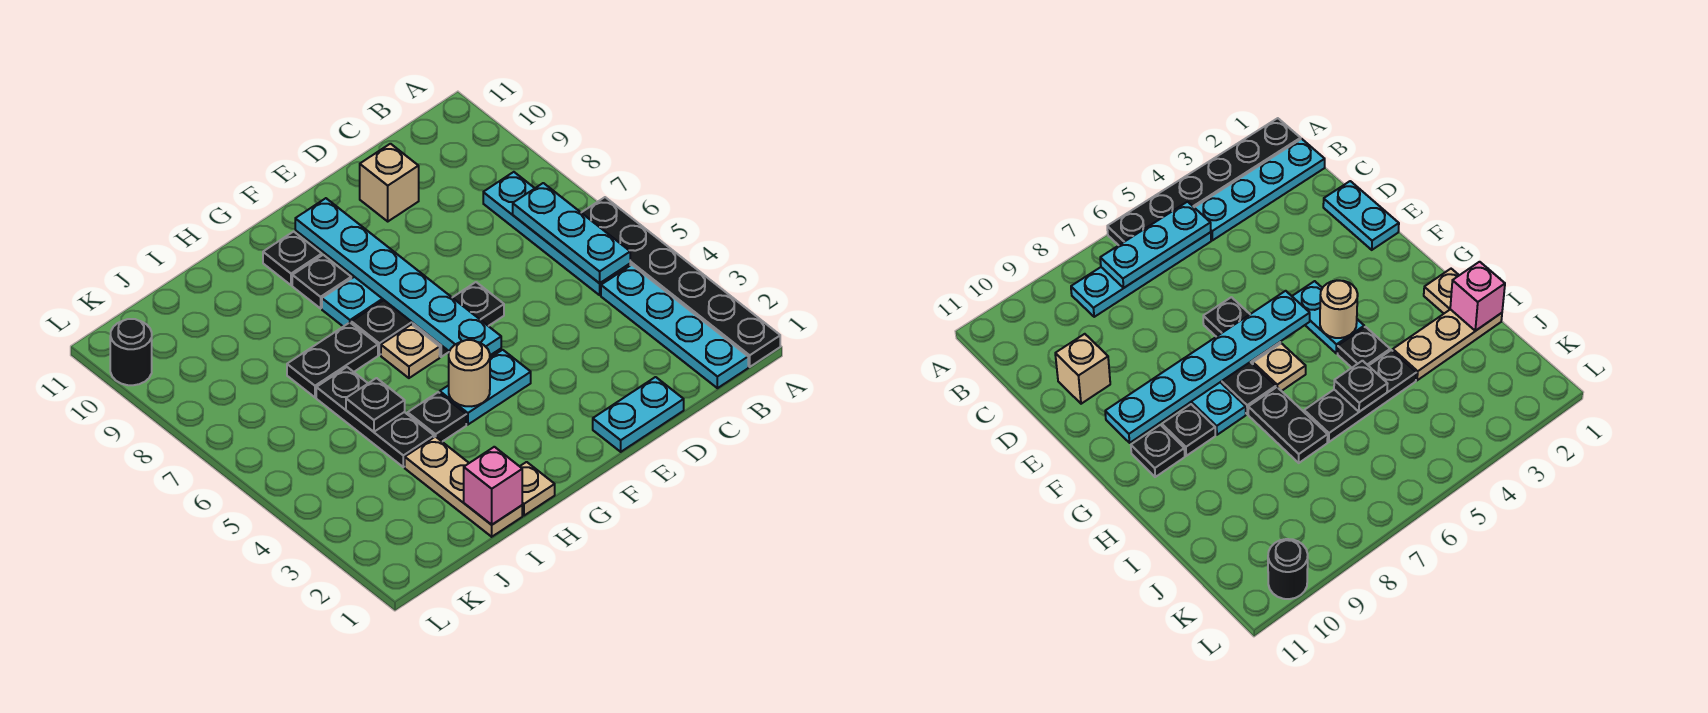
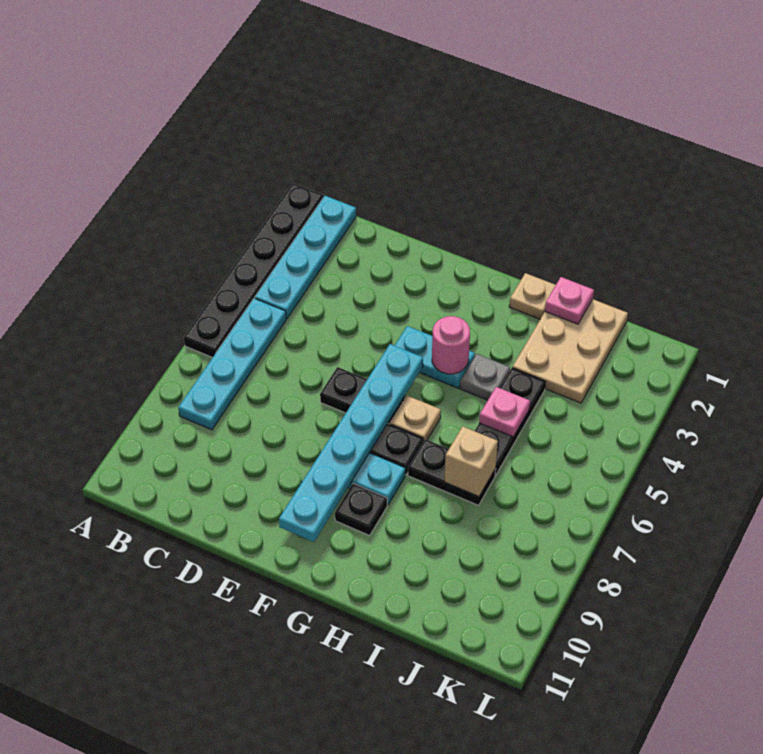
cyan plate B5:B7 level 2 -> none
cyan plate D1:E1 level 1 -> none
tan brick D10 level 1 -> tan brick I7 level 2
tan round brick G4 level 2 -> pink round brick G4 level 2
black plate G10 level 1 -> none
black plate H4 level 1 -> grey plate H4 level 1
tan plate I1:I3 level 1 -> tan plate I1:J3 level 1
pink brick I1 level 2 -> pink plate I1 level 2
black plate I5 level 2 -> pink plate I5 level 2
black round brick L10 level 1 -> none

